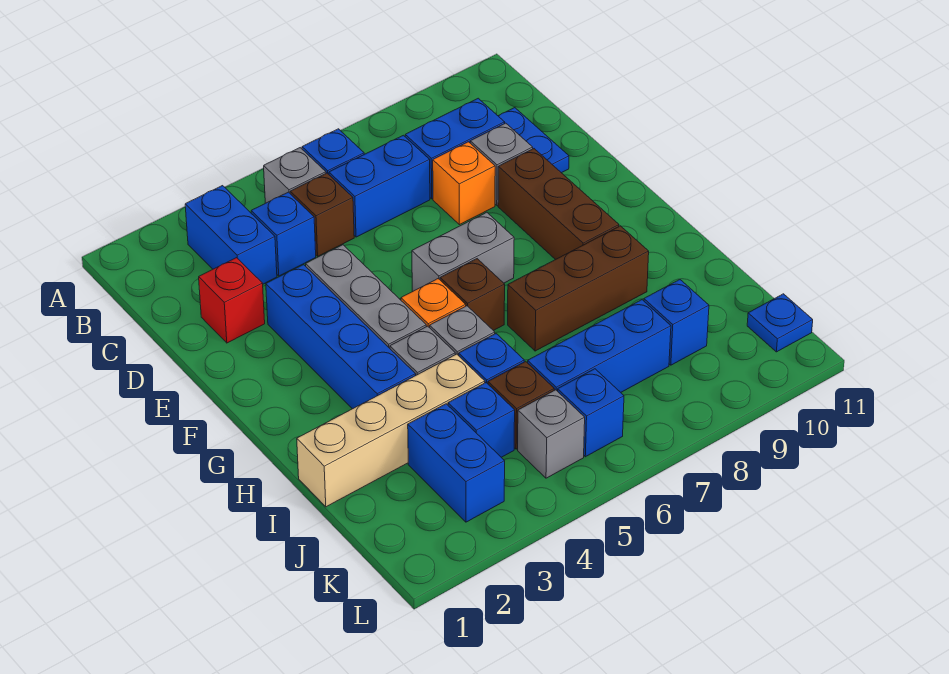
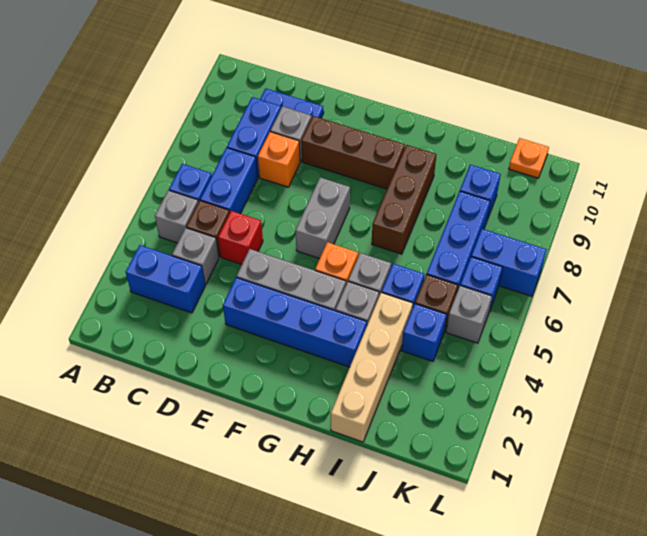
blue brick C4 level 1 -> grey brick C4 level 1
red brick D2 level 1 -> red brick D5 level 1
brown brick G6 level 1 -> none
blue brick J3:K3 level 1 -> blue brick K7:L7 level 1
blue plate K11 level 1 -> orange plate K11 level 1

